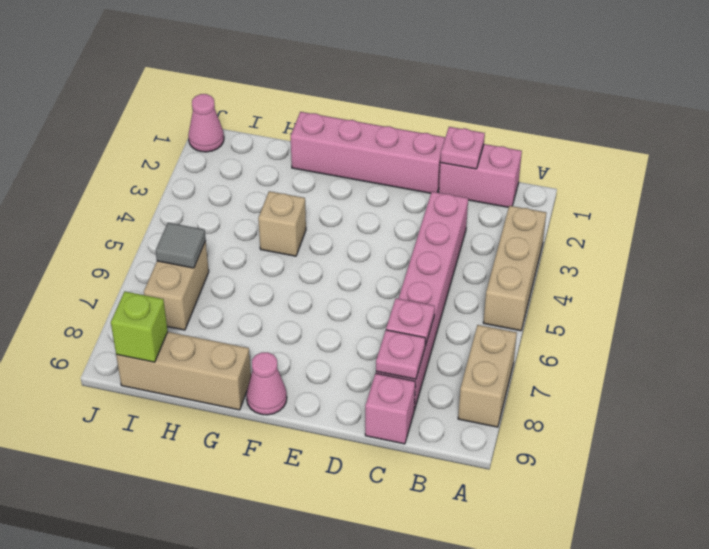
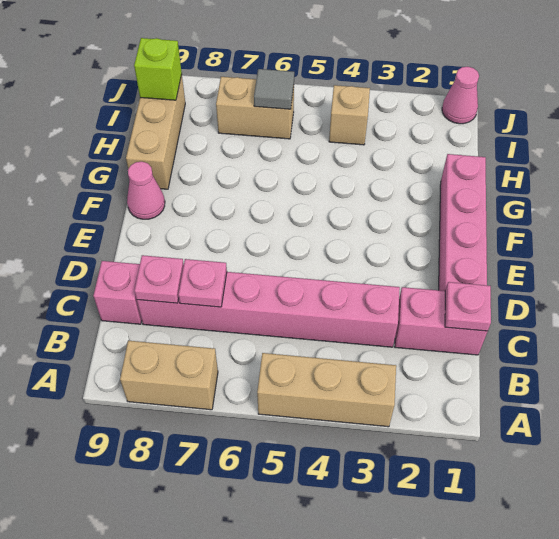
pink brick B1:C1 level 1 -> pink brick C1:C2 level 1
tan brick G4 level 1 -> tan brick I4 level 1

